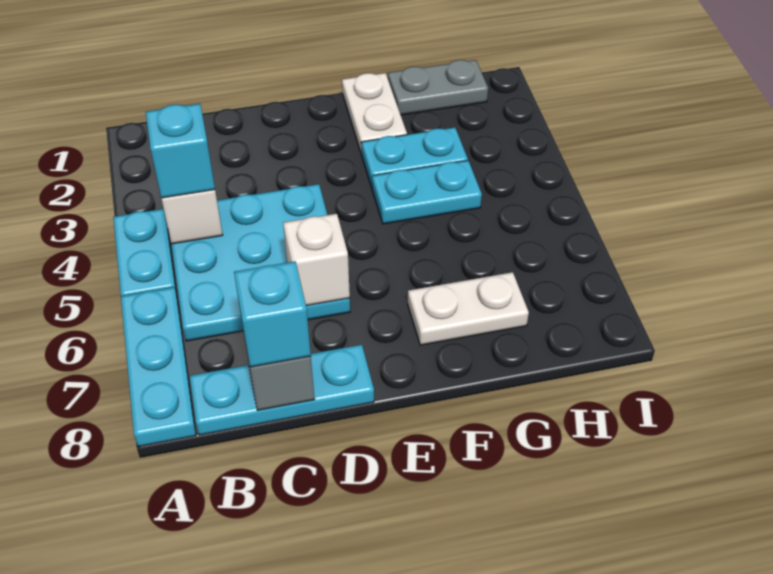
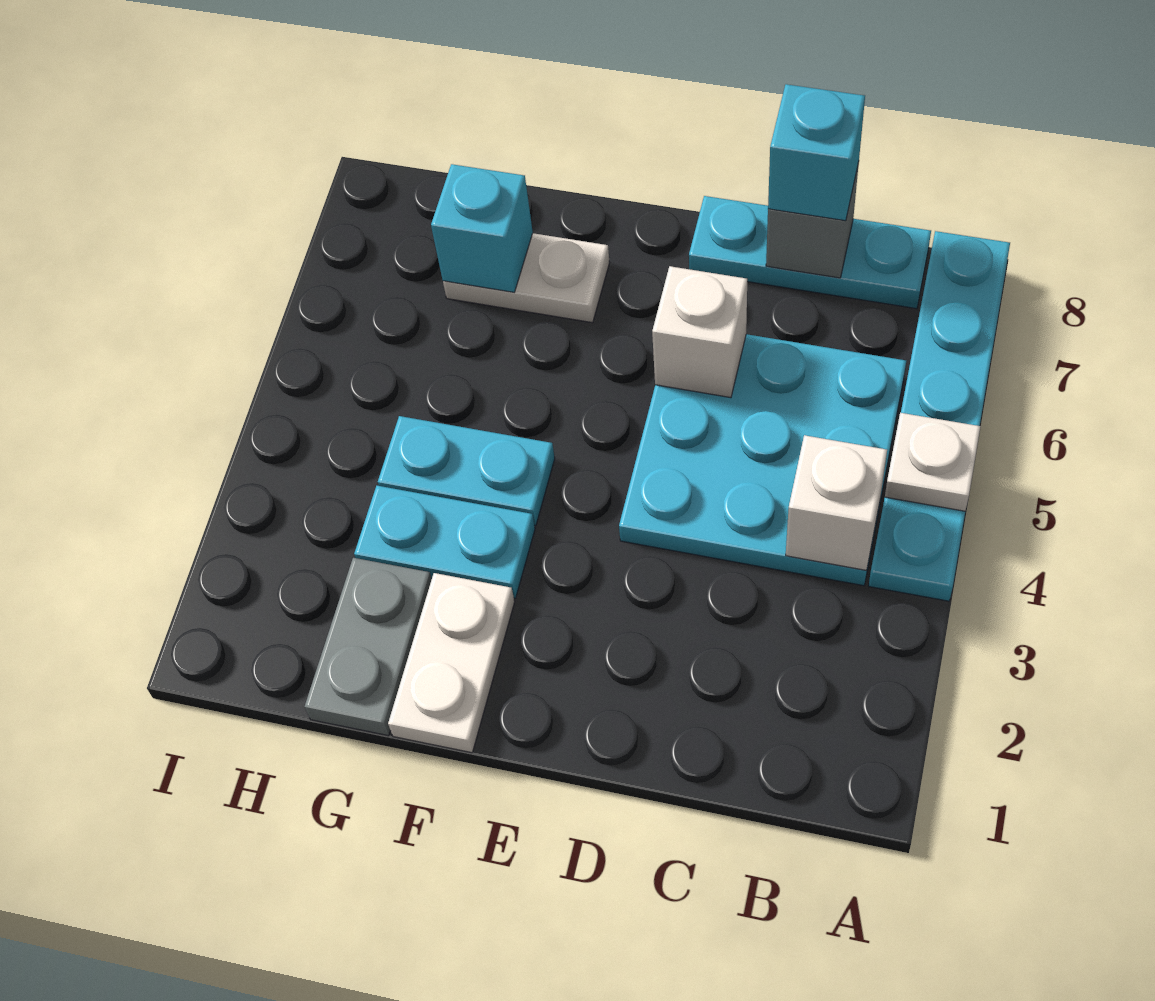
none -> white plate A5 level 2
cyan brick B4 level 3 -> cyan brick G7 level 2
grey plate G1:H1 level 1 -> grey plate G1:G2 level 1

